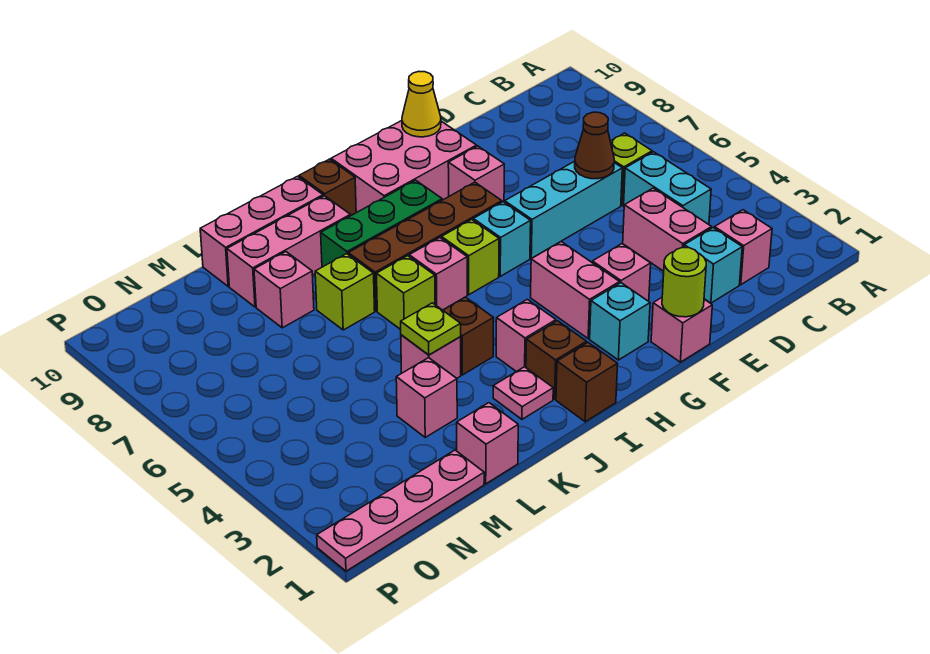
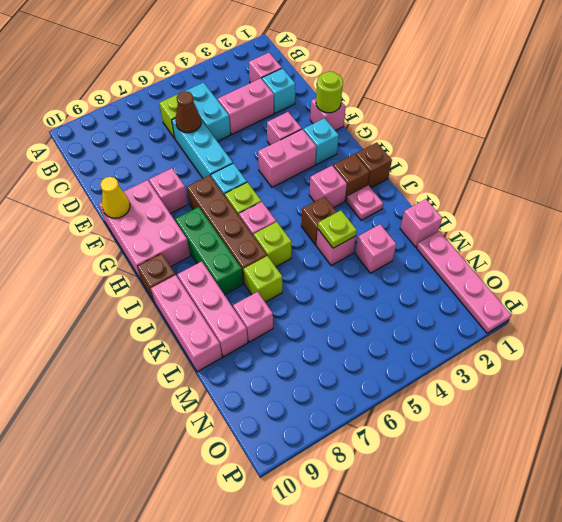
cyan brick C4:C5 level 1 -> cyan brick C5:D5 level 1

